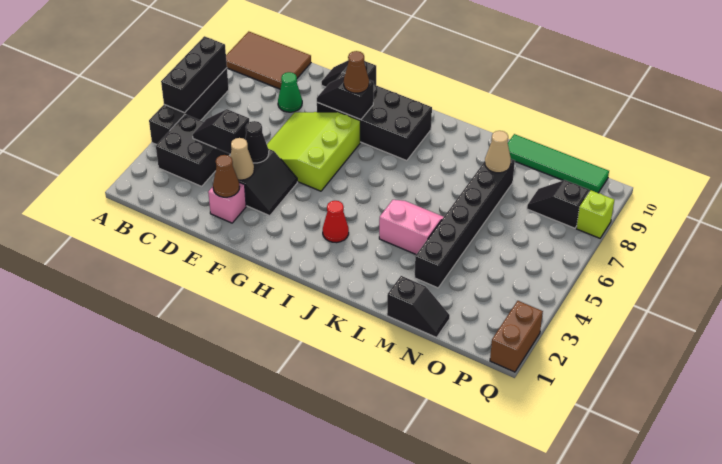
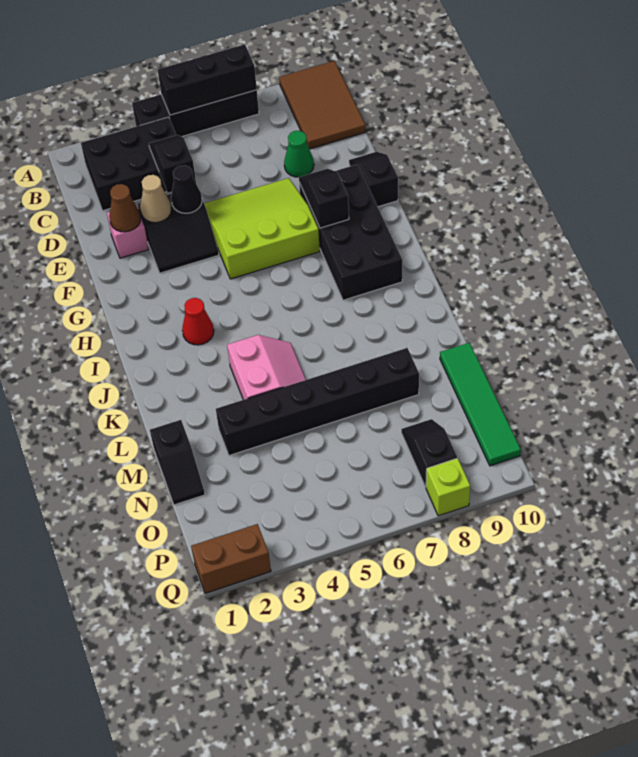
black brick B3:C4 level 1 -> black brick B2:C4 level 1
brown cone G8 level 3 -> none
tan cone M8 level 2 -> none

